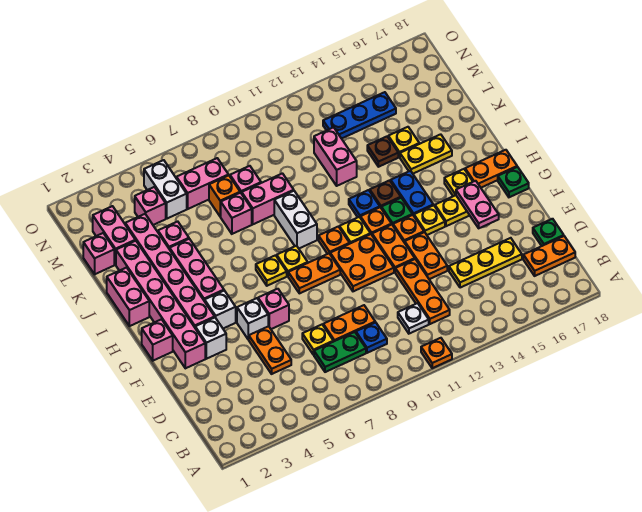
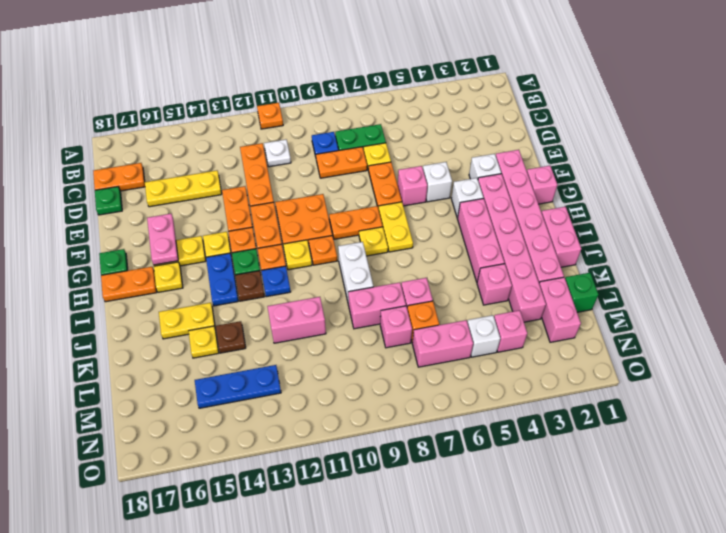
orange plate D5:E5 level 1 -> orange plate E7:F7 level 1
yellow plate H7 level 1 -> yellow plate G7:H7 level 1
pink brick K12:L12 level 1 -> pink brick K11:K12 level 1
pink brick L1 level 1 -> green brick L1 level 1
white brick M5:N5 level 1 -> white brick M5 level 1

